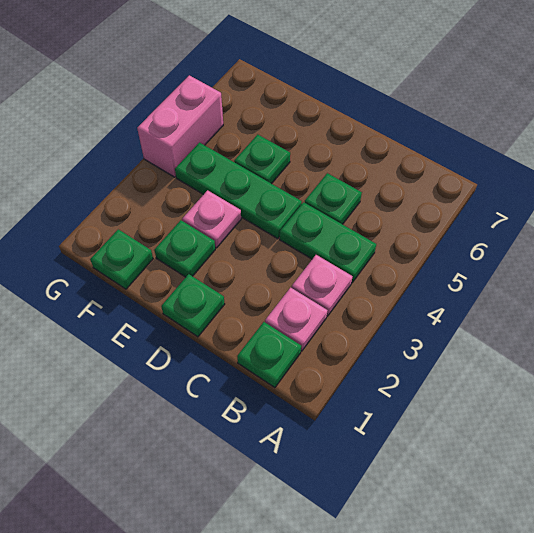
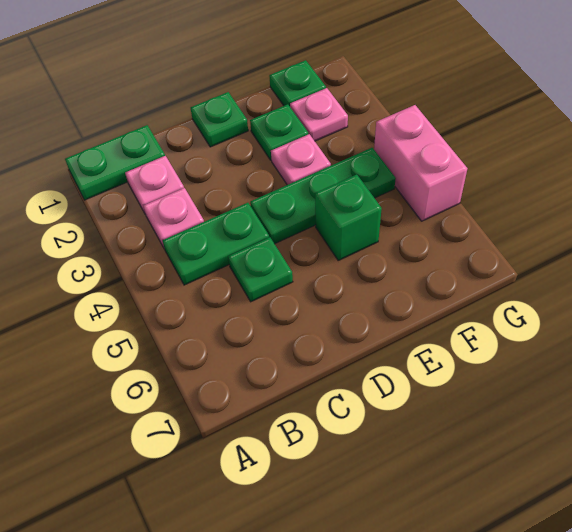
green plate B1 level 1 -> green plate A1:B1 level 1
green plate E5 level 1 -> green brick E5 level 1
none -> pink plate F2 level 1

